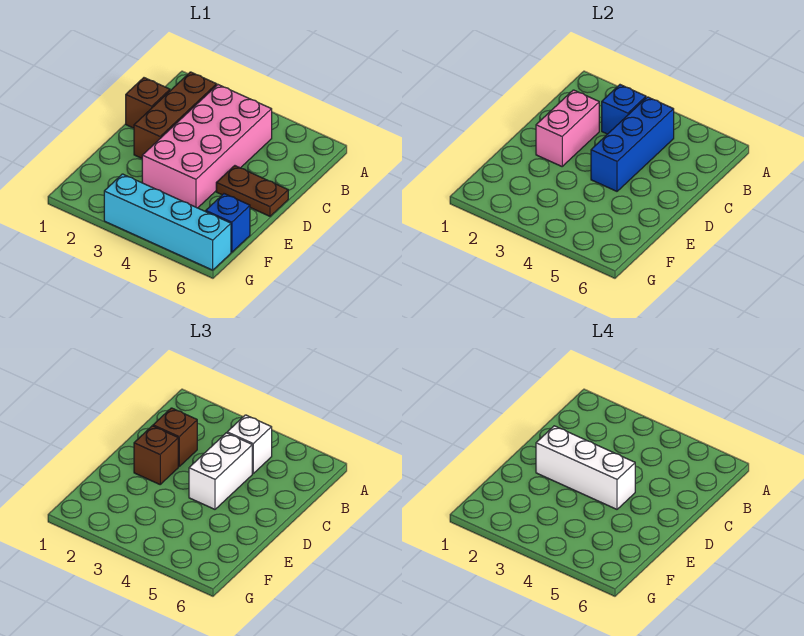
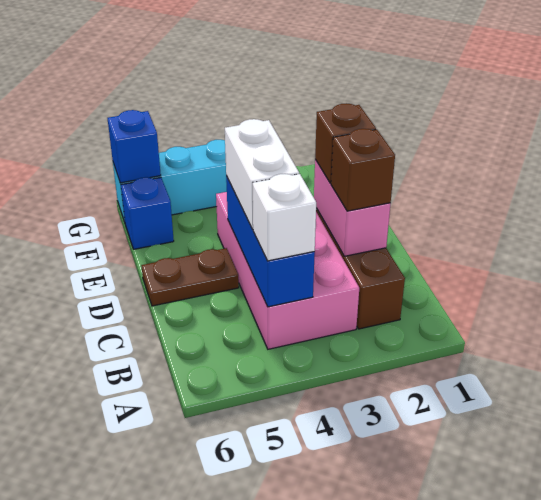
blue brick B3 level 2 -> blue brick G6 level 2
brown brick C1 level 1 -> none
white brick D2:D4 level 4 -> none

